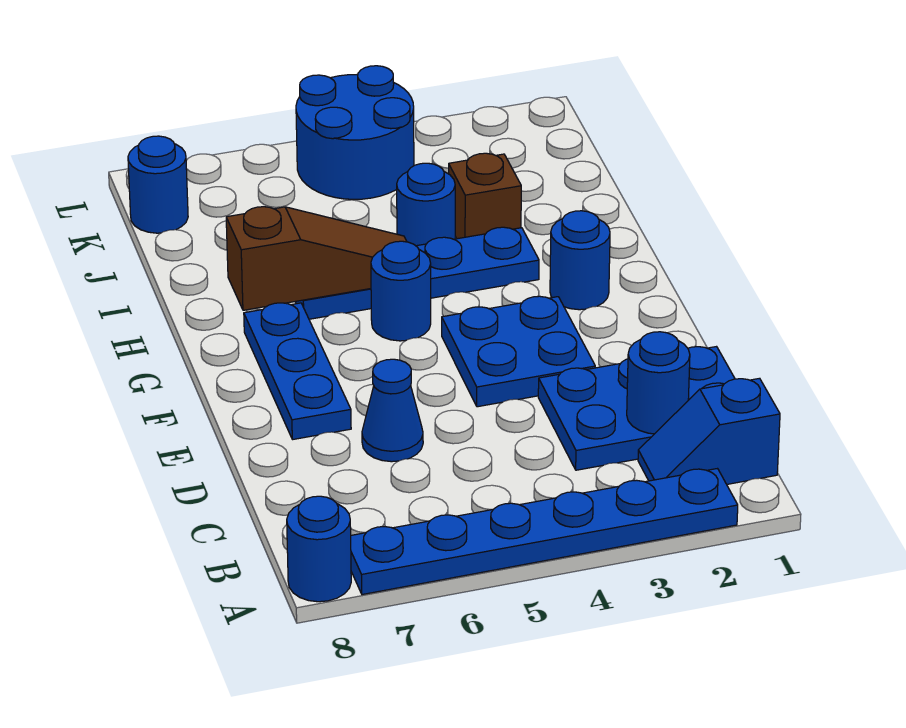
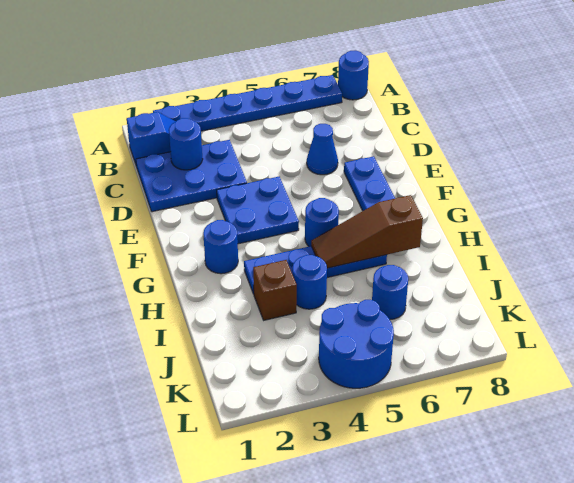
blue round brick K8 level 1 -> blue round brick J6 level 1

